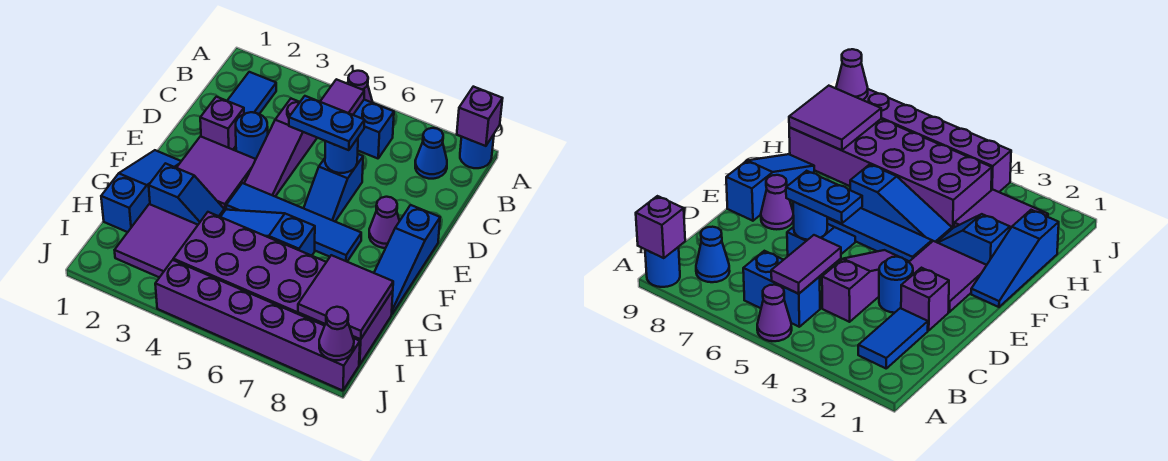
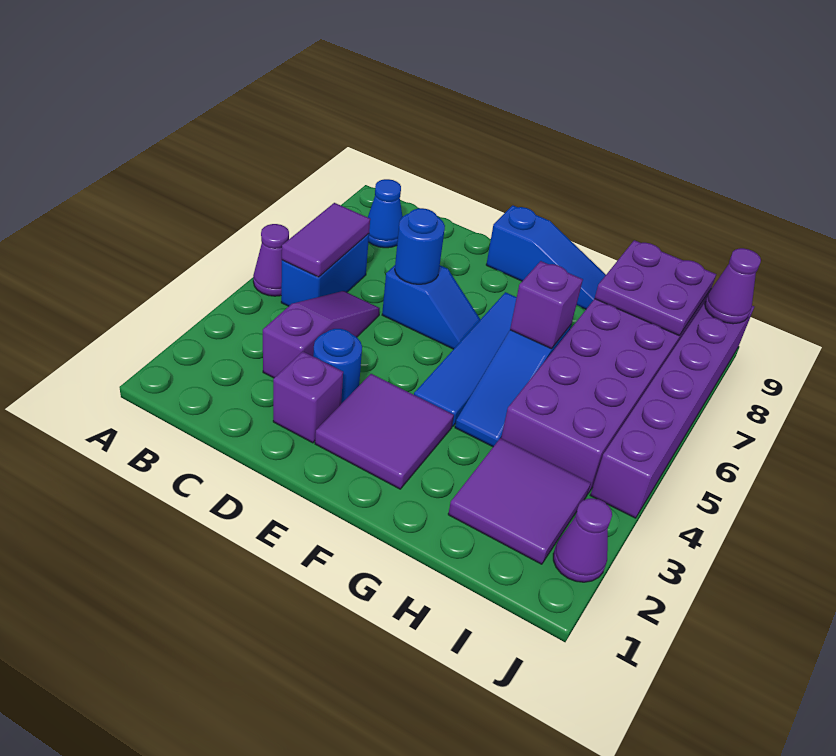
blue round brick A9 level 1 -> none
purple brick A9 level 2 -> purple brick G6 level 2
blue tile B2:C2 level 1 -> none
purple tile B5:C5 level 2 -> purple tile B5:B6 level 2
purple slope C4:E4 level 1 top C -> purple slope C3:C5 level 1 top 3
blue plate D5:D6 level 3 -> none
purple cone E8 level 1 -> purple cone J2 level 1
blue slope F1:H1 level 1 top H -> none
blue slope G2:G3 level 1 top 2 -> none
purple tile H8:I9 level 2 -> purple plate H8:I9 level 2

